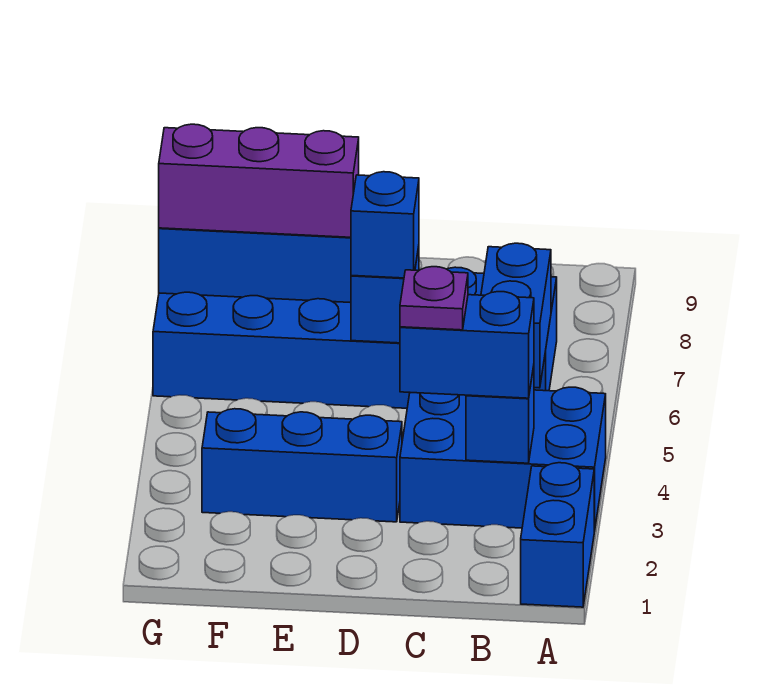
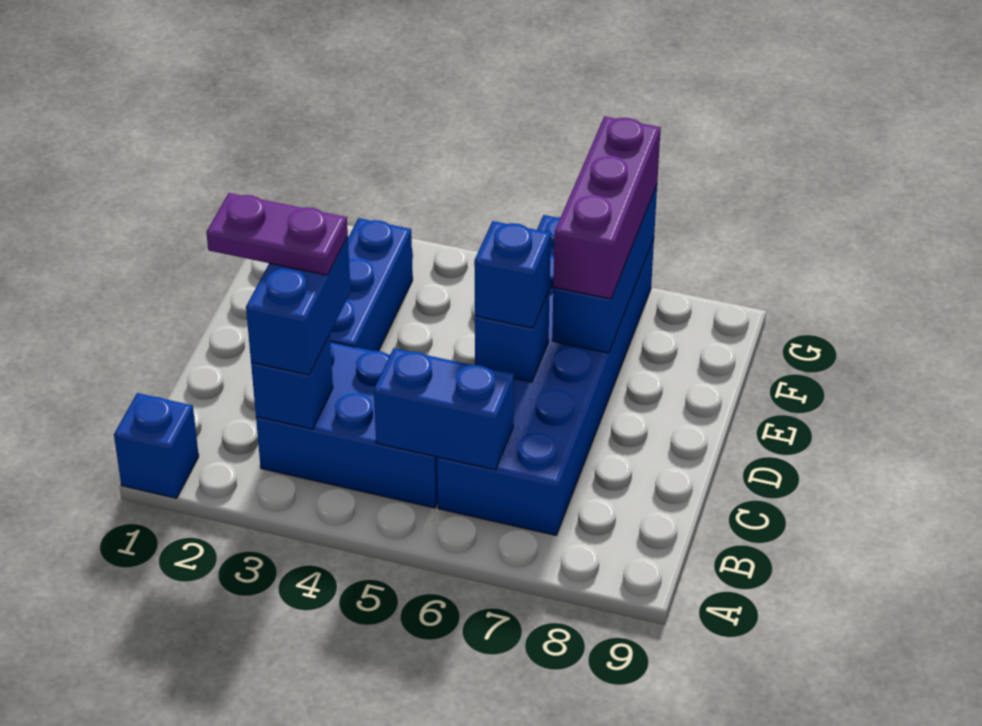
blue brick A1:A2 level 1 -> blue brick A1 level 1
blue brick A3:C4 level 1 -> blue brick B3:C5 level 1
purple plate C3 level 4 -> purple plate C2:C3 level 4

